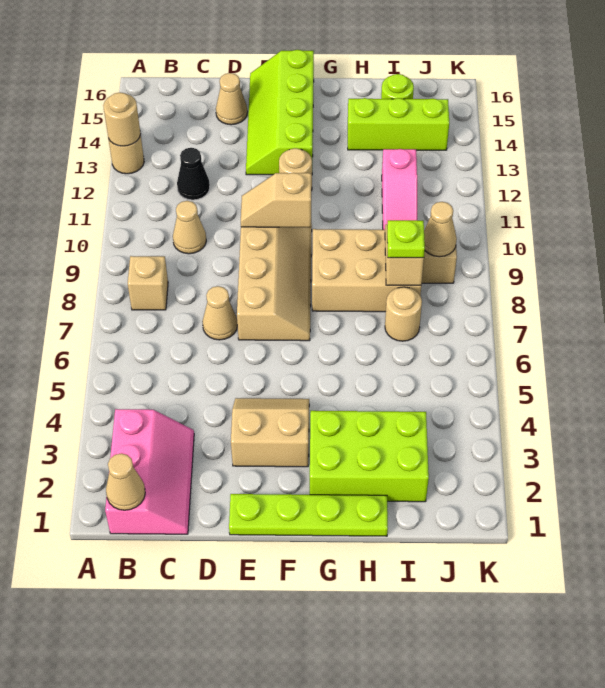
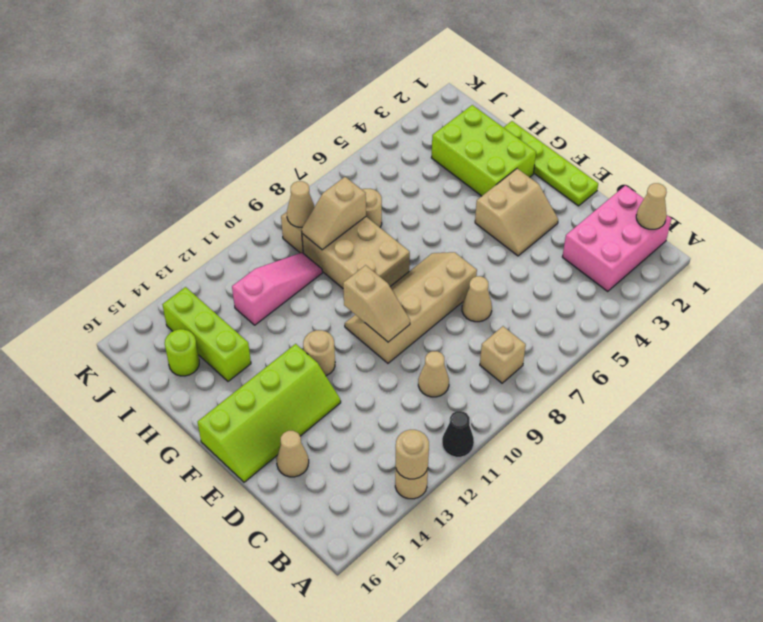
pink slope B1:C3 level 1 top B -> pink brick B1:C3 level 1
black cone C12 level 1 -> black cone A11 level 1
tan slope E3:F4 level 1 top 3 -> tan slope E3:F4 level 1 top F
lime plate I8 level 3 -> none

